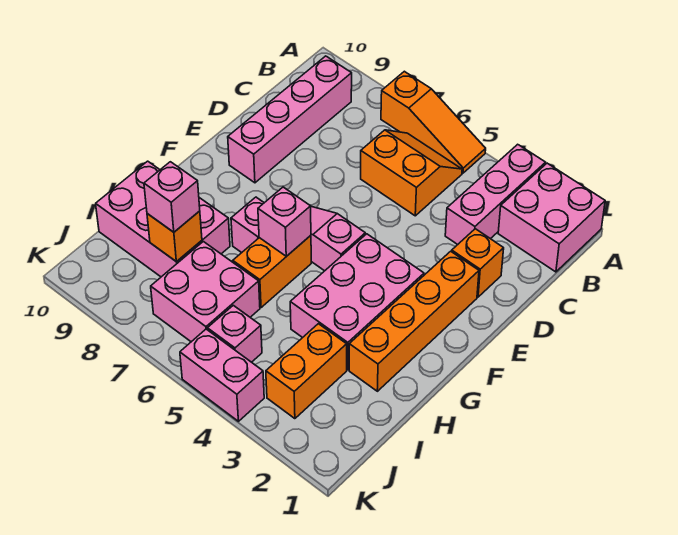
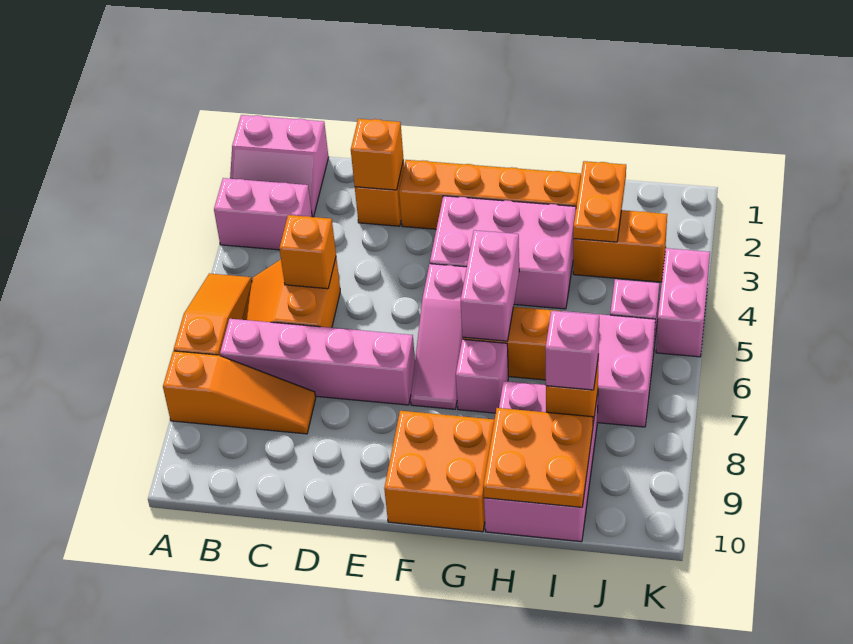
pink brick A1:B2 level 1 -> pink slope A1:B2 level 1 top 1
pink brick A3:C3 level 1 -> pink brick A3:B3 level 1
none -> orange slope A8:C8 level 1 top A
pink brick B9:E9 level 1 -> pink brick B7:E7 level 1
none -> orange brick C5 level 2
none -> orange brick D2 level 2
none -> orange brick F9:G10 level 1
pink brick G6 level 2 -> pink brick G5:G6 level 2
none -> orange plate H9:I10 level 2
none -> orange plate I2:I3 level 2

